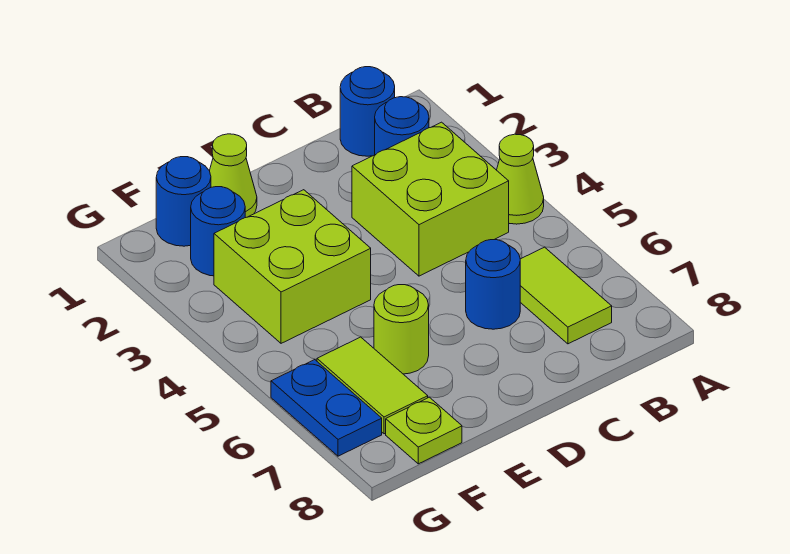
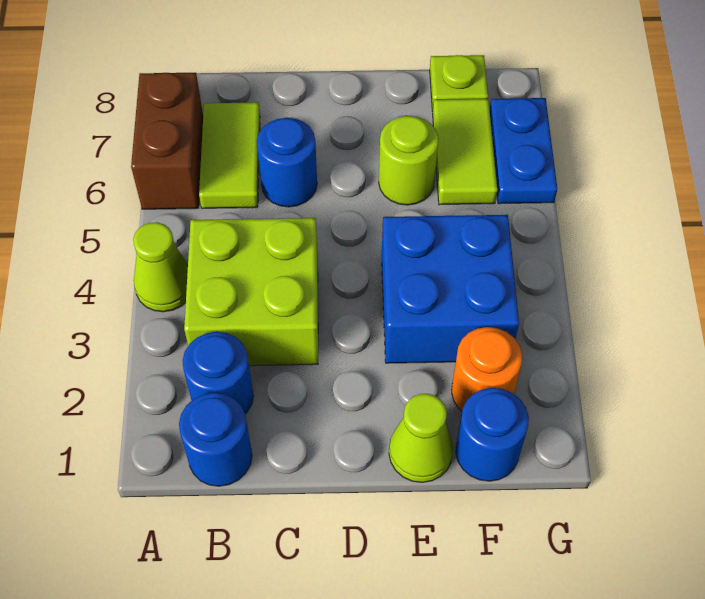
none -> brown brick A6:A7 level 1
lime brick E3:F4 level 1 -> blue brick E3:F4 level 1
blue round brick F2 level 1 -> orange round brick F2 level 1

